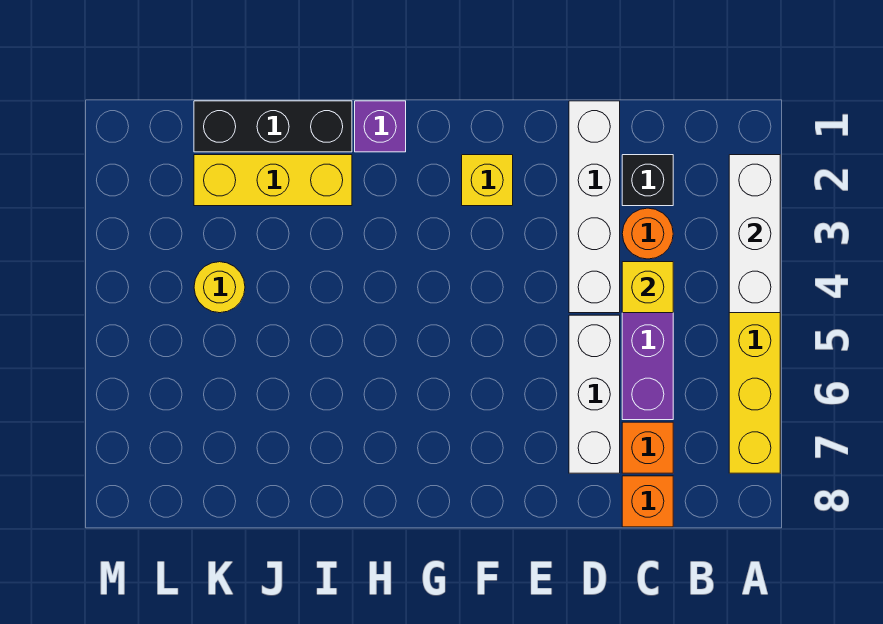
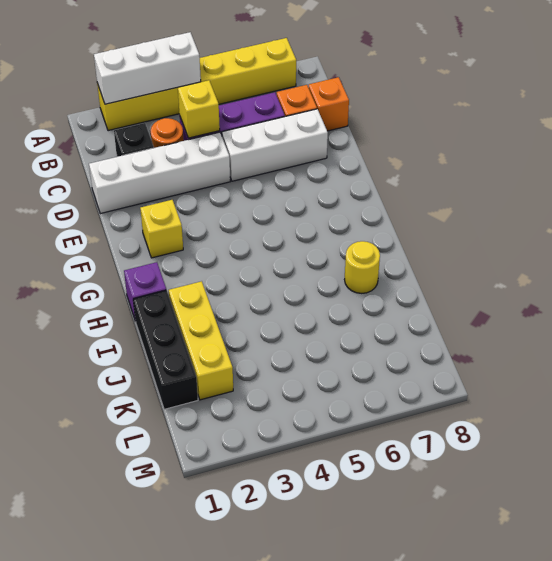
yellow round brick K4 level 1 -> yellow round brick I7 level 1

